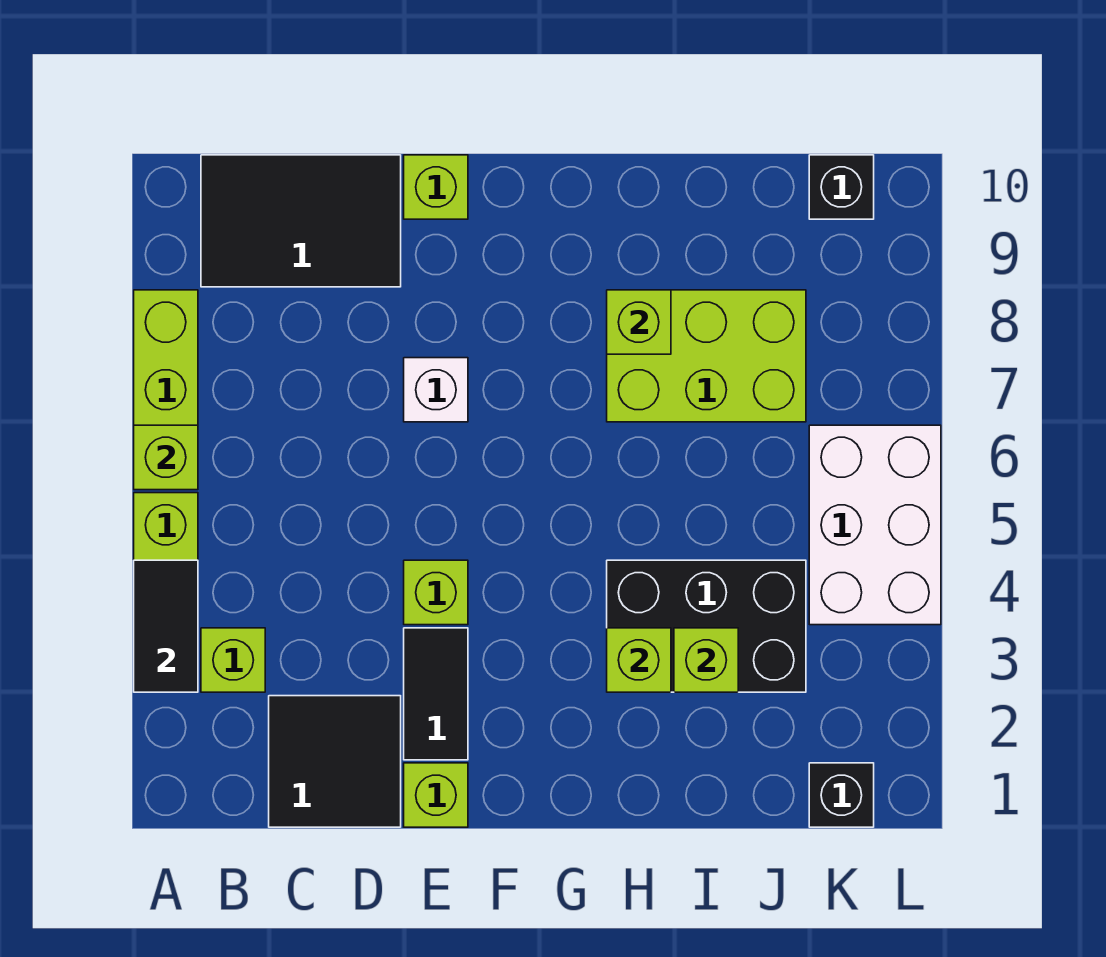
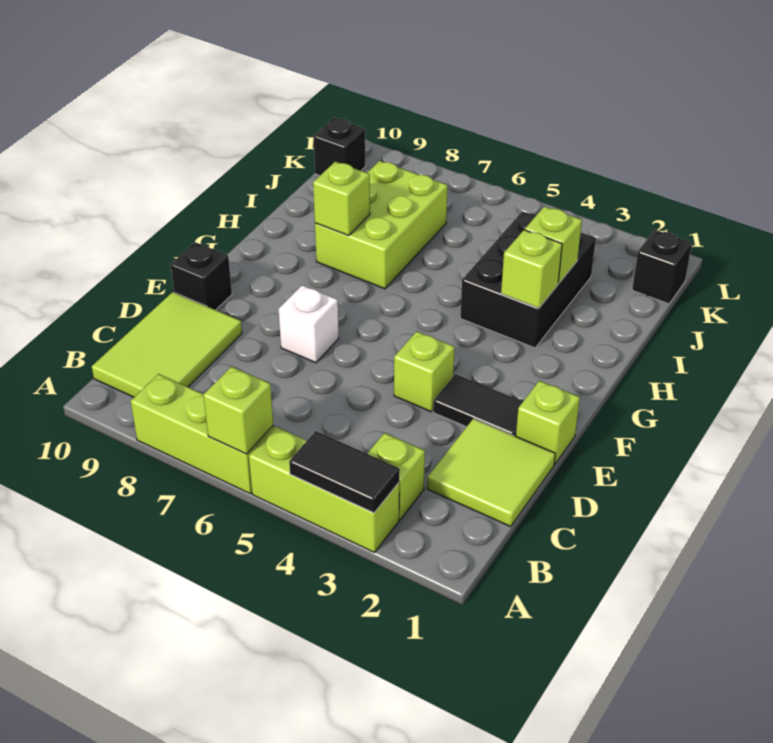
black tile B9:D10 level 1 -> lime tile B9:D10 level 1
black tile C1:D2 level 1 -> lime tile C1:D2 level 1
lime brick E10 level 1 -> black brick E10 level 1
white brick K4:L6 level 1 -> none

